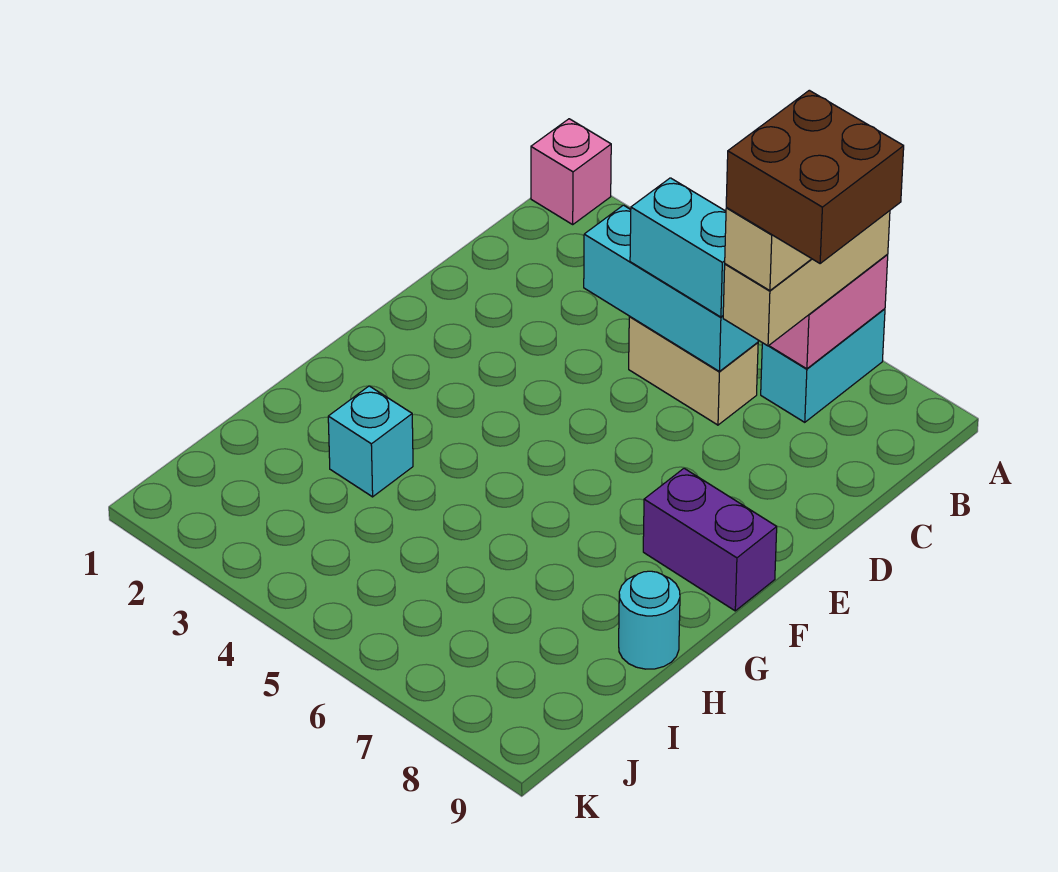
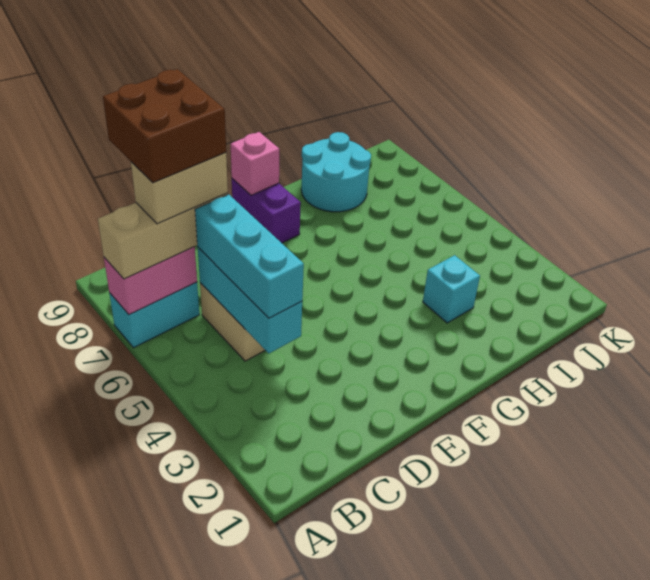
pink brick A1 level 1 -> pink brick F9 level 2
cyan brick C5:C6 level 3 -> cyan brick C4:C6 level 3
cyan round brick H9 level 1 -> cyan round brick H8:I9 level 1

